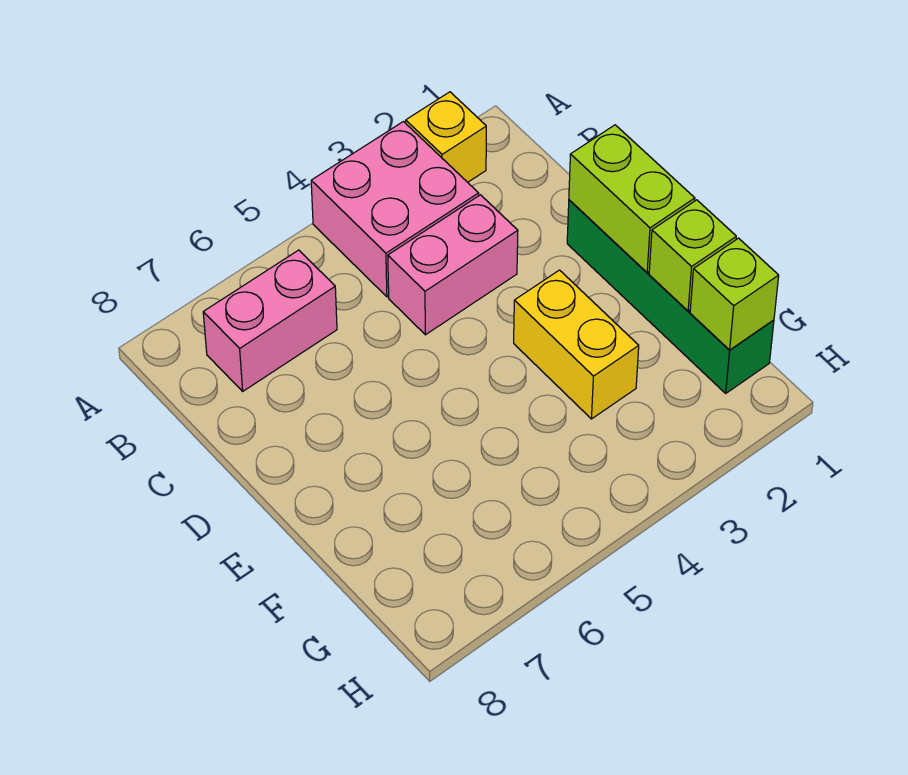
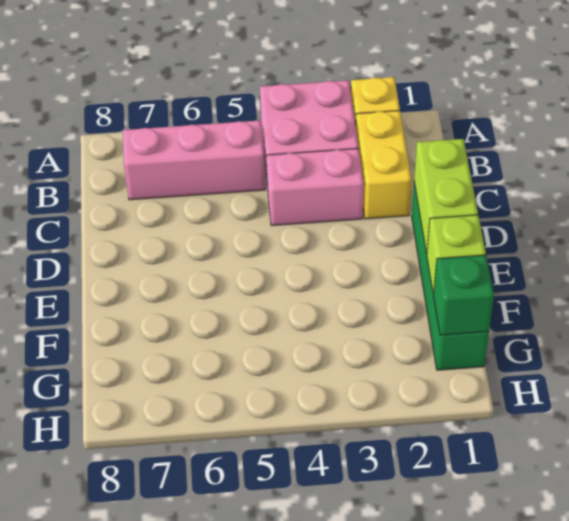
pink brick B6:B7 level 1 -> pink brick B5:B7 level 1
yellow brick E3:F3 level 1 -> yellow brick B2:C2 level 1
lime brick G1 level 2 -> green brick G1 level 2

